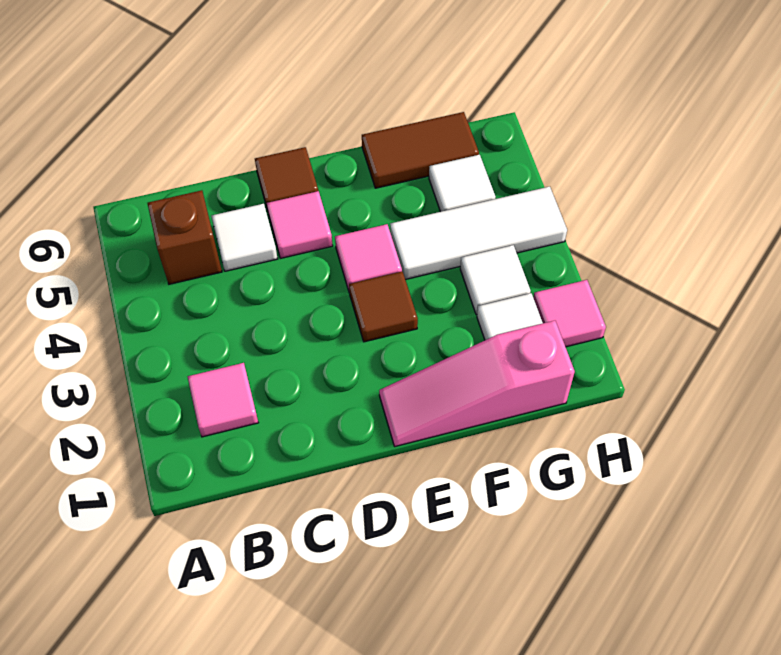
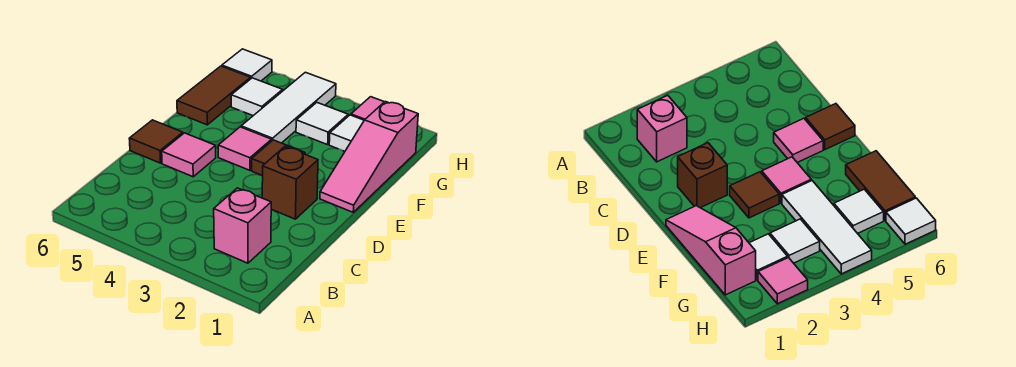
pink tile B2 level 1 -> pink brick B2 level 1
brown brick B5 level 1 -> brown brick D2 level 1
white tile C5 level 1 -> white tile H6 level 1

